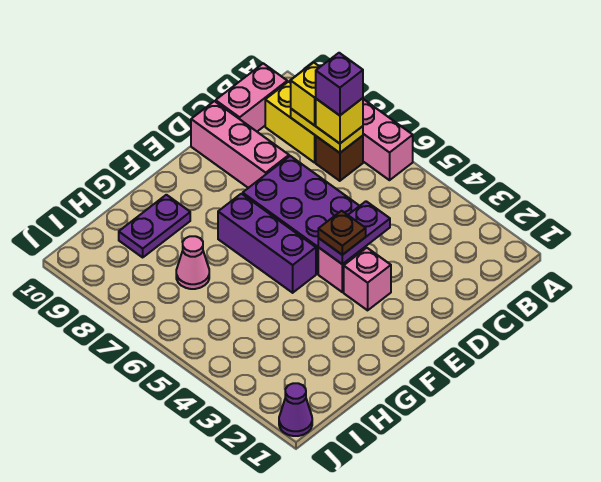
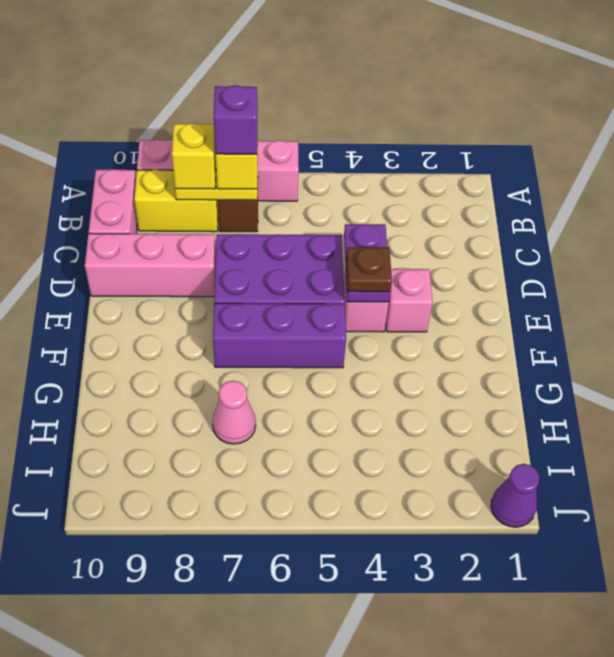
purple plate G9:H9 level 1 -> none

